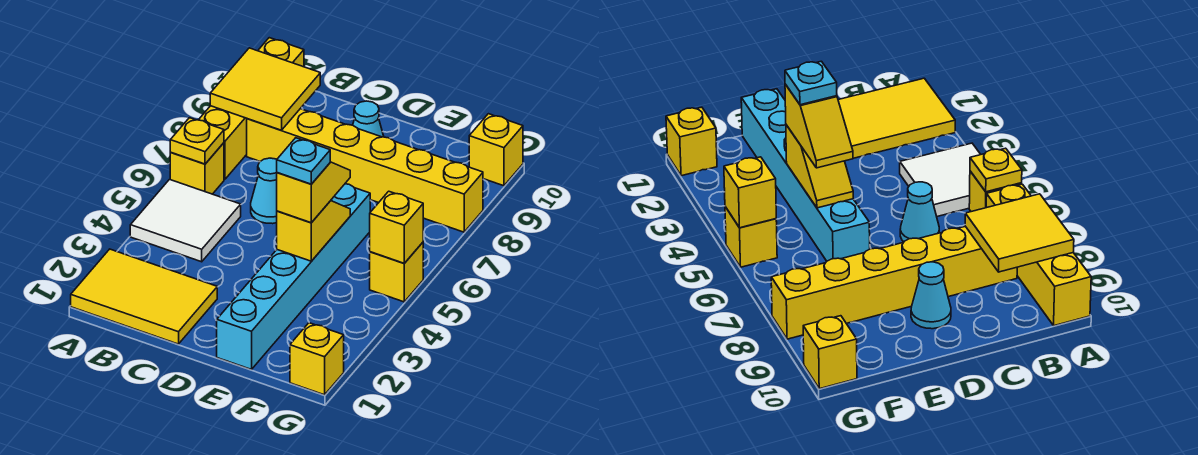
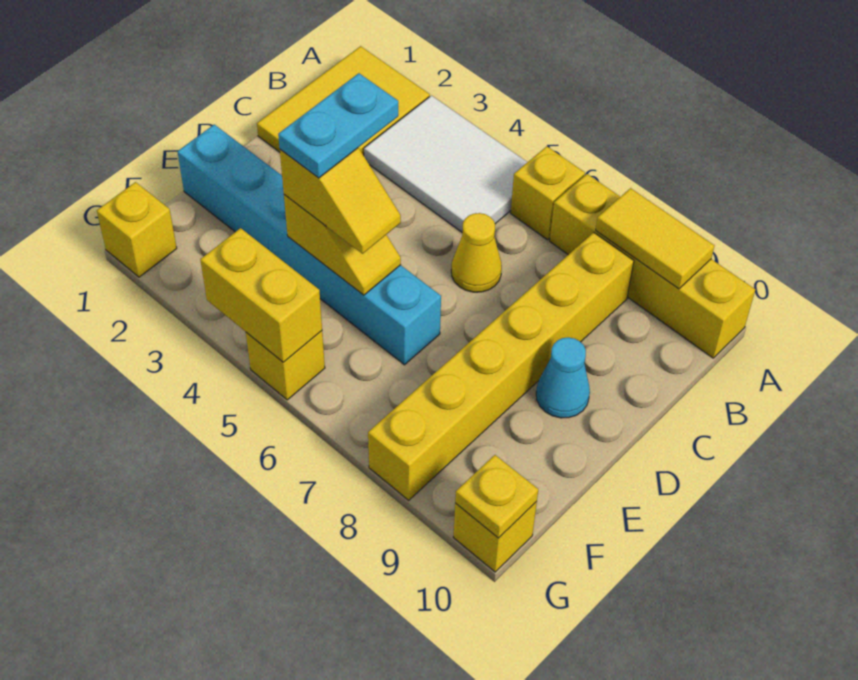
white tile A4:B5 level 1 -> white tile A3:B5 level 1
yellow plate A6 level 2 -> yellow plate G10 level 2
yellow tile A8:B9 level 2 -> yellow tile A8:A9 level 2
cyan cone C6 level 1 -> yellow cone C6 level 1
cyan plate E4 level 4 -> cyan plate D4:E4 level 4
yellow brick G5 level 2 -> yellow brick G4:G5 level 2

